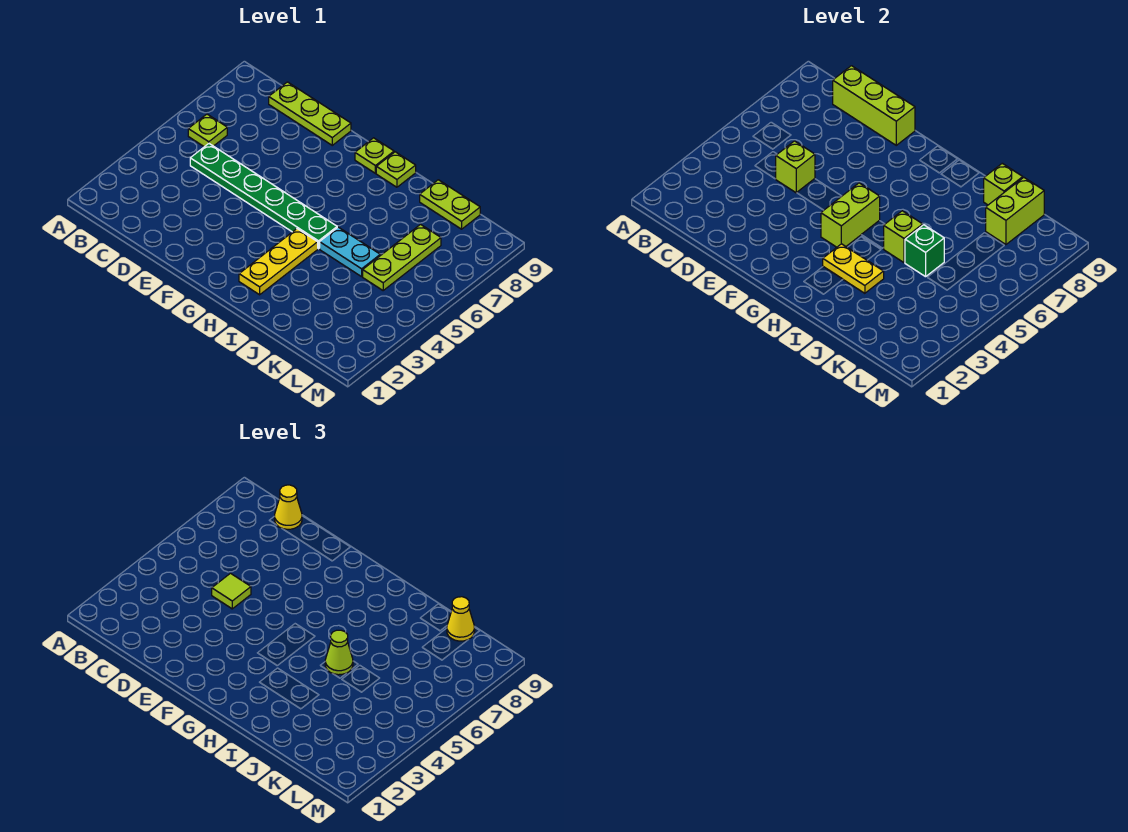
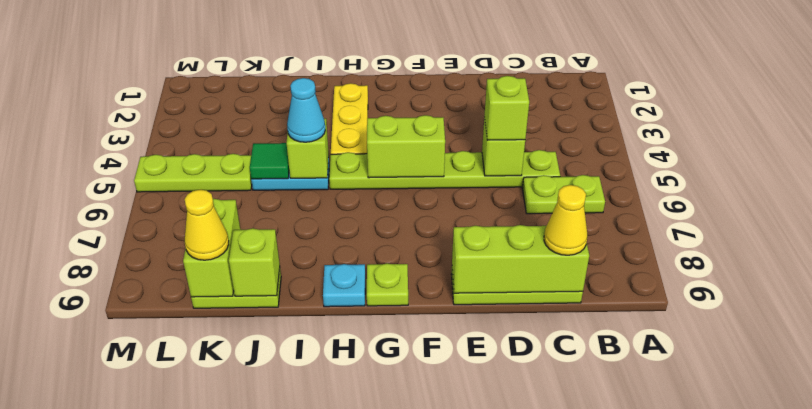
lime plate B6 level 1 -> lime plate B6:C6 level 1
green plate C5:H5 level 1 -> lime plate C5:H5 level 1
lime tile D5 level 3 -> lime brick D5 level 3
lime brick G4:G5 level 2 -> lime brick F5:G5 level 2
yellow plate H3:I3 level 2 -> none
lime plate H9 level 1 -> cyan plate H9 level 1
lime cone I5 level 3 -> cyan cone I5 level 3
green brick J5 level 2 -> green tile J5 level 2
lime plate K5:K7 level 1 -> lime plate K5:M5 level 1

